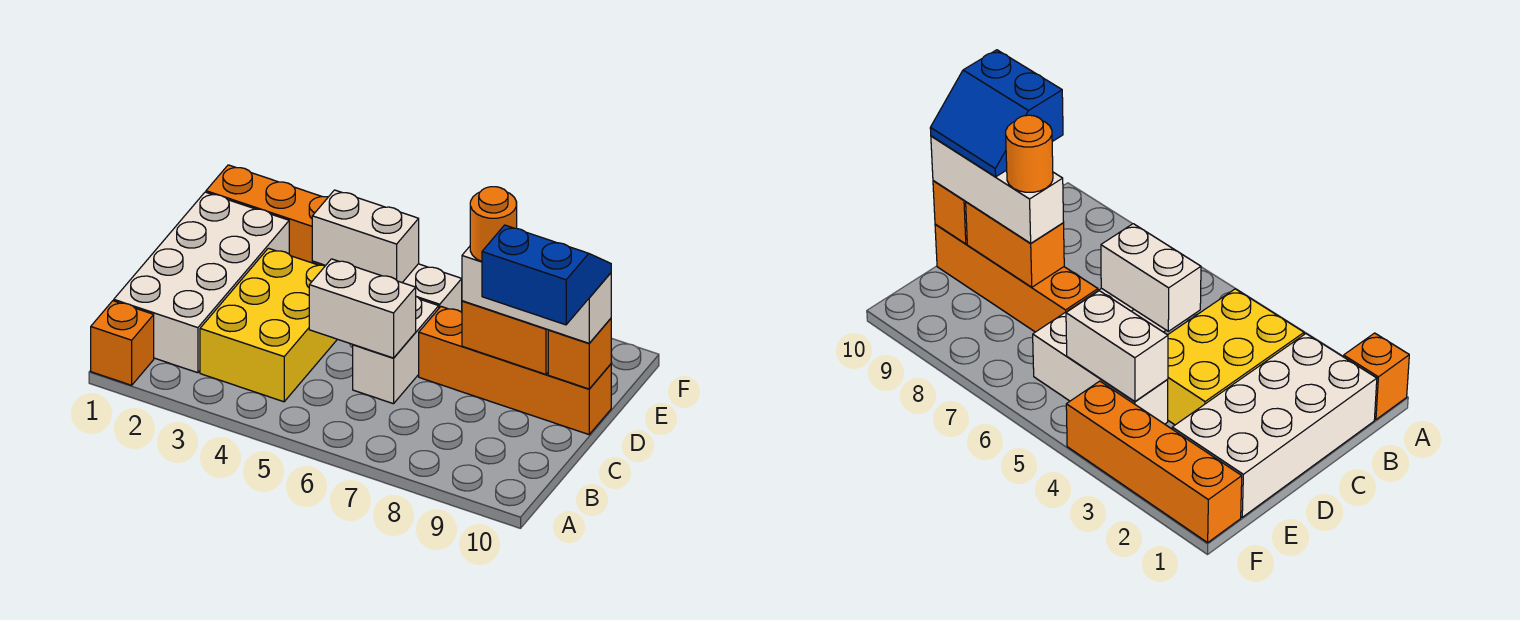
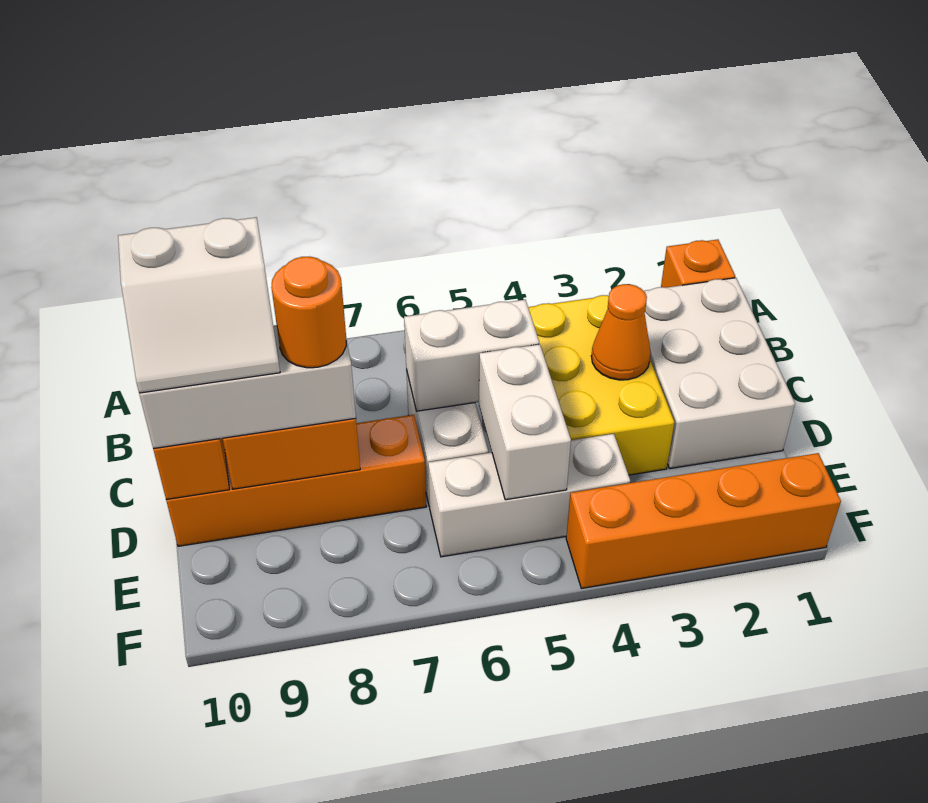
white brick B1:E2 level 1 -> white brick B1:D2 level 1
none -> orange cone C3 level 2
blue slope C9:D10 level 4 top C -> white slope C9:D10 level 4 top C
white brick E4:E5 level 2 -> white brick D5:E5 level 2

